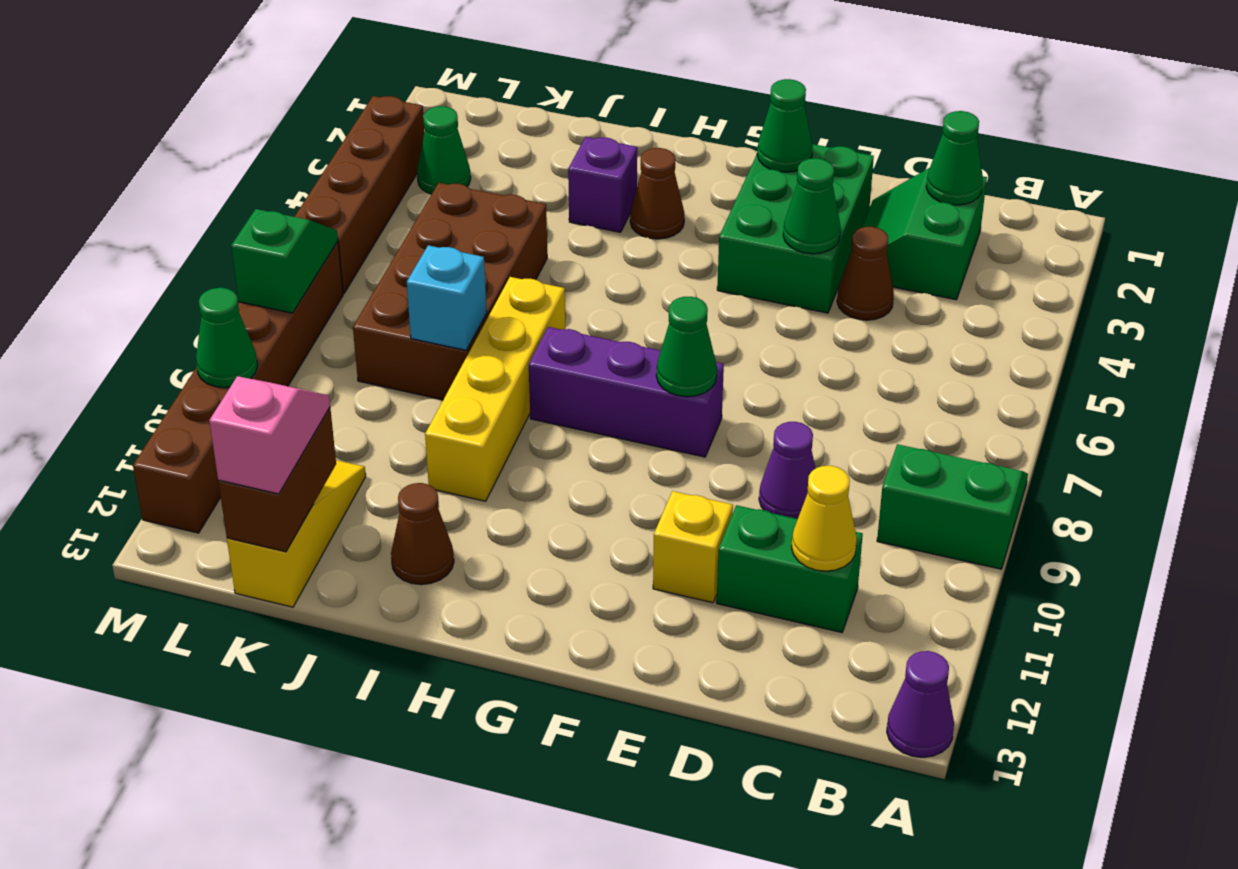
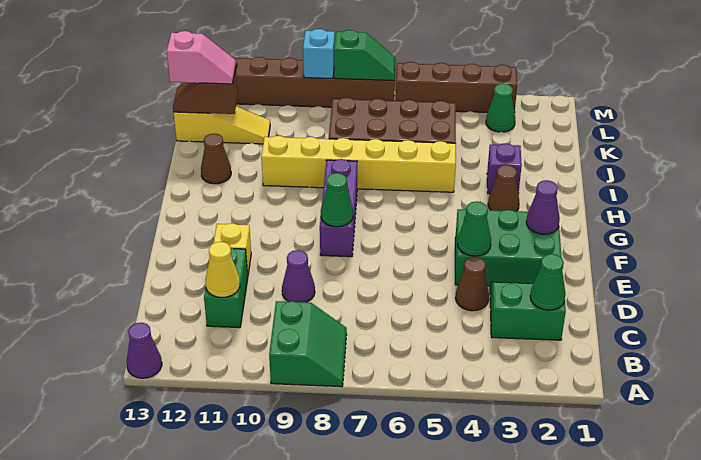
green cone F2 level 2 -> purple cone F2 level 2
yellow brick I7:I10 level 1 -> yellow brick I5:I10 level 1
cyan brick J8 level 2 -> cyan brick M9 level 2
brown brick K12:K13 level 2 -> brown slope K12:K13 level 2 top 12
green cone M10 level 2 -> none

